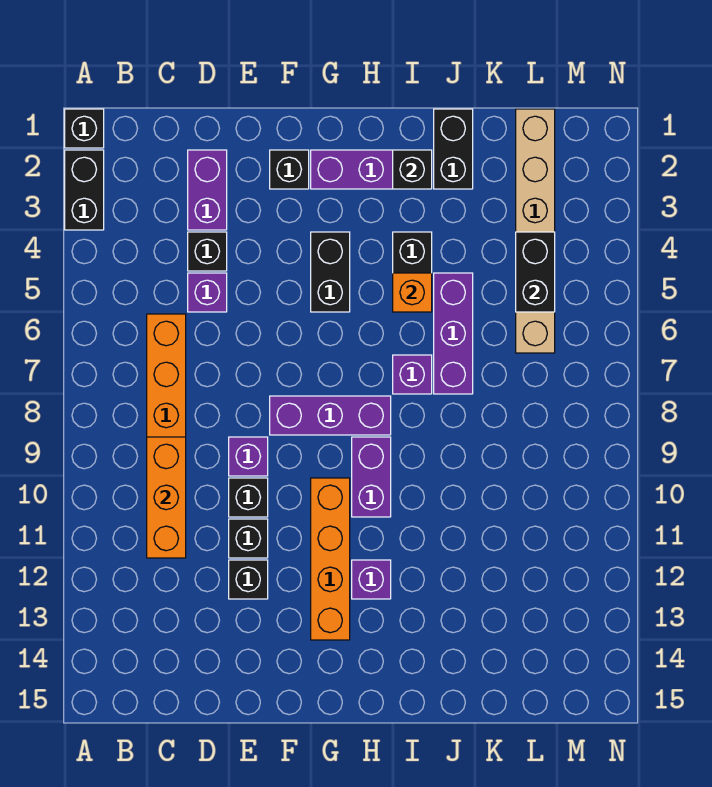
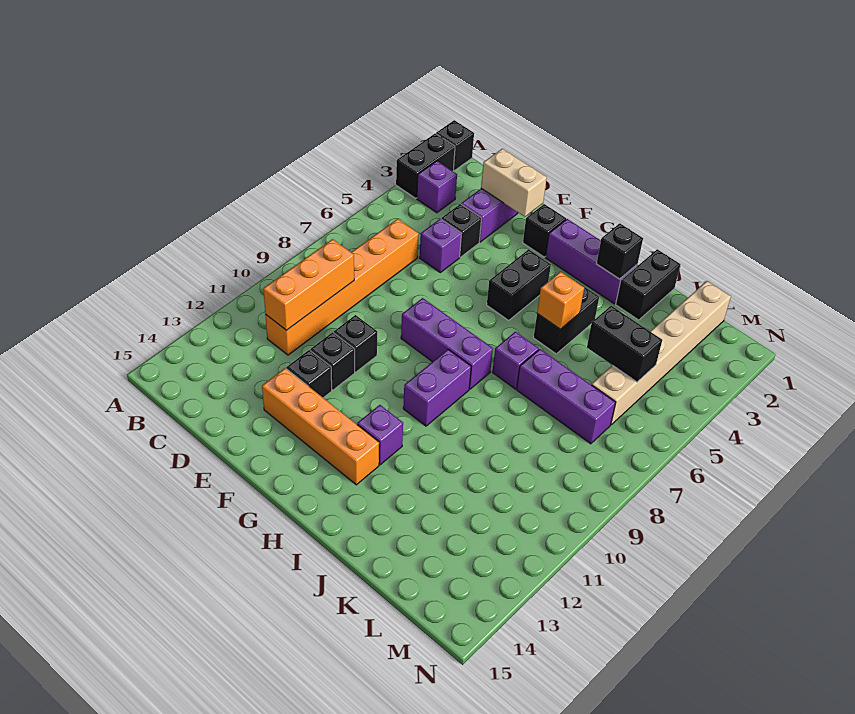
none -> tan brick D2:E2 level 2
purple brick E9 level 1 -> purple brick B3 level 1
orange brick G10:G13 level 1 -> orange brick E13:H13 level 1
purple brick J5:J7 level 1 -> purple brick J7:L7 level 1
black brick L4:L5 level 2 -> black brick K5:L5 level 2

